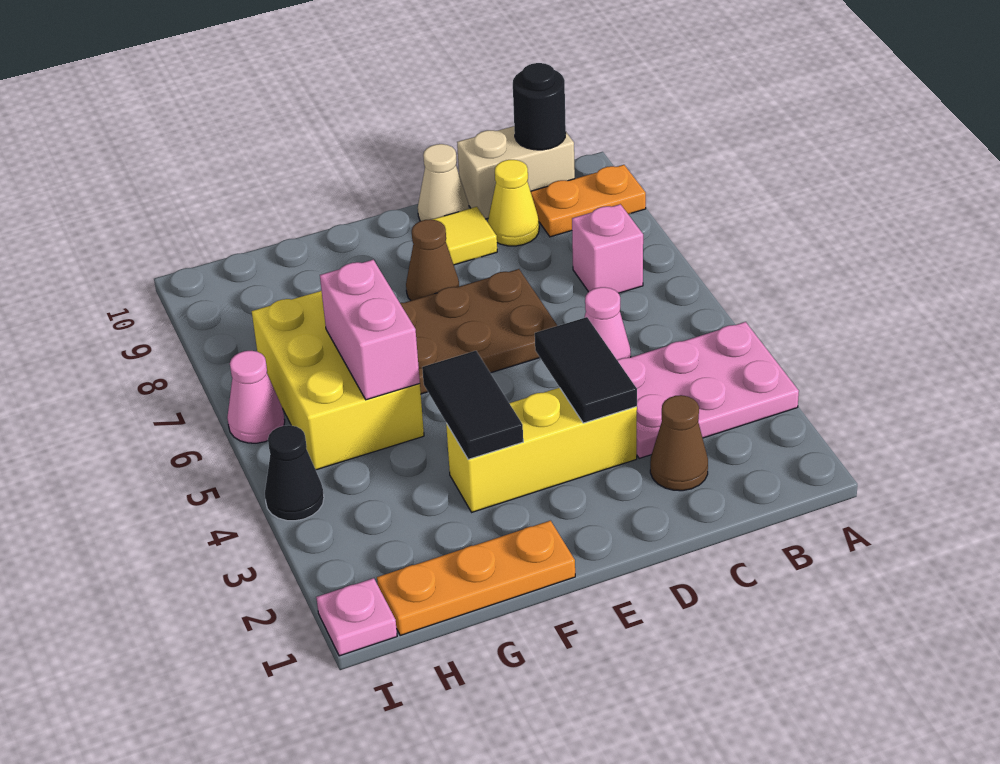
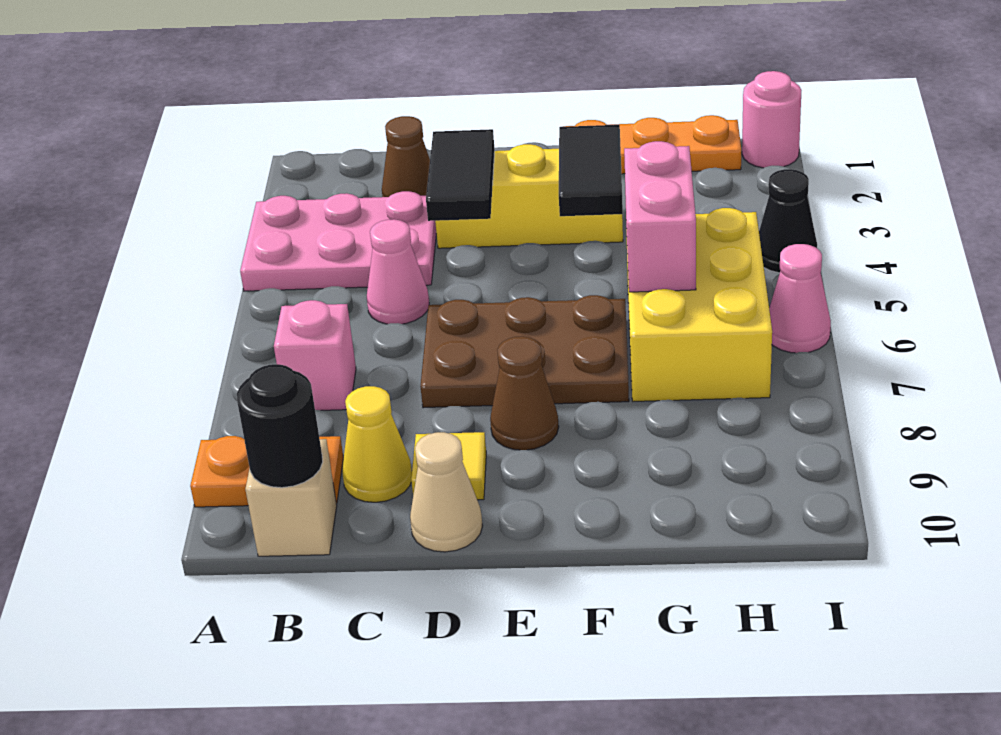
tan brick B10:C10 level 1 -> tan brick B10 level 1
pink plate I1 level 1 -> pink round brick I1 level 1

